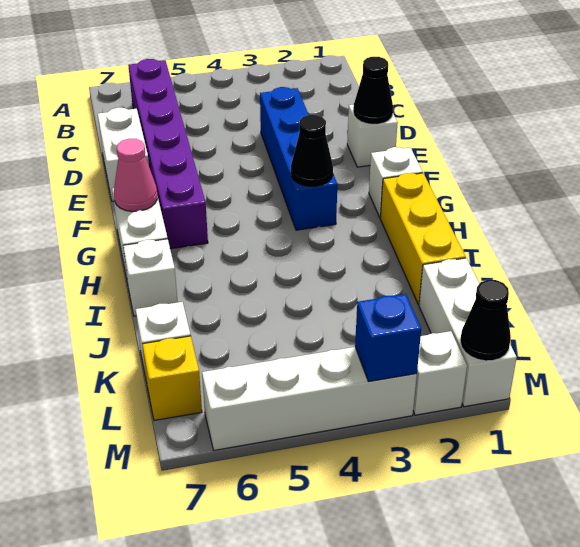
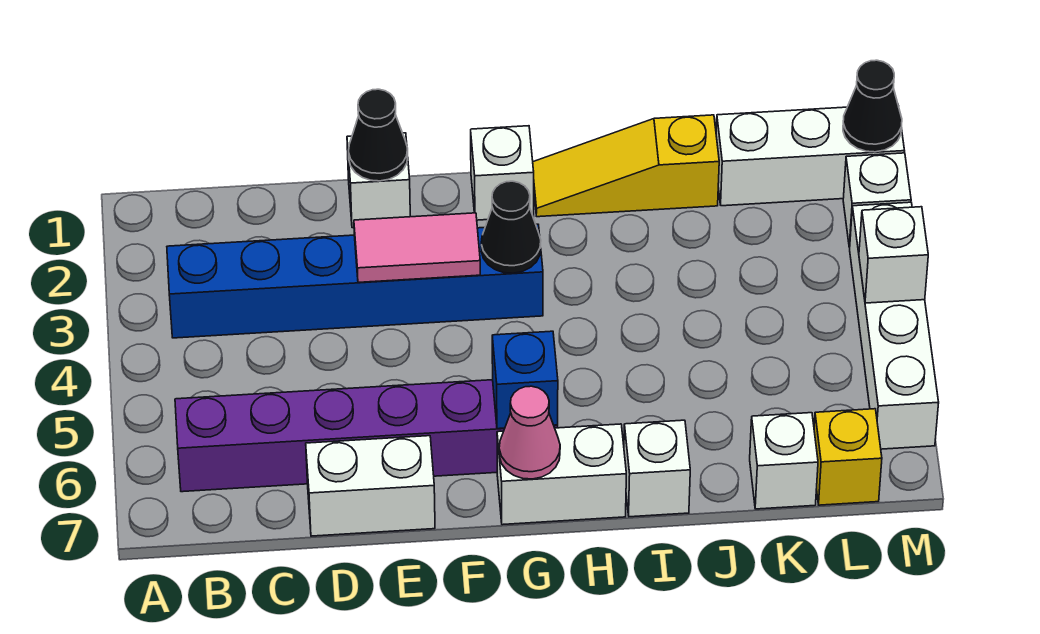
blue brick D3:G3 level 1 -> blue brick B3:G3 level 1
none -> pink tile E3:F3 level 2
yellow brick H1:J1 level 1 -> yellow slope H1:J1 level 1 top J
blue brick M3 level 2 -> blue brick G6 level 2
none -> white brick M4 level 2

